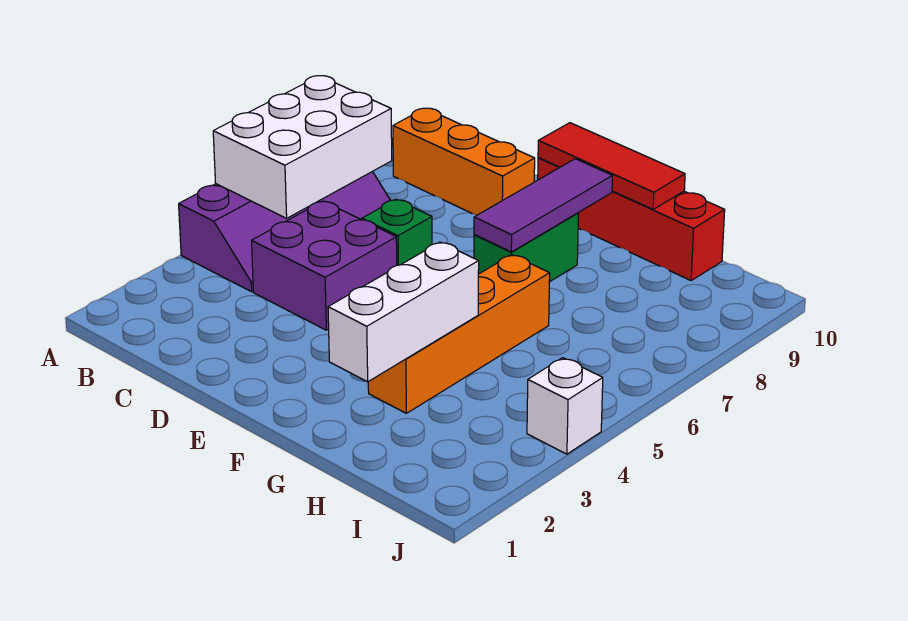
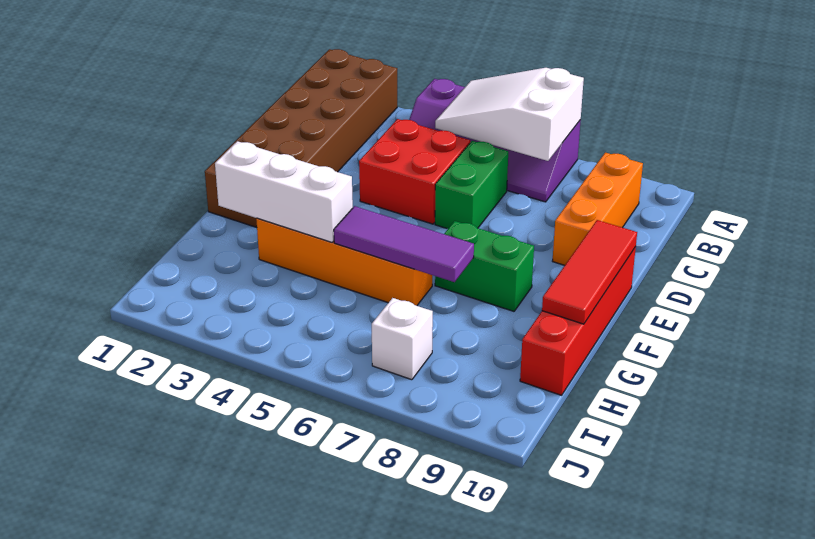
none -> brown brick A1:F2 level 1
white brick A5:B7 level 2 -> white slope A5:B7 level 2 top 7
purple brick C4:D5 level 1 -> red brick C4:D5 level 1
green brick D6 level 1 -> green brick C6:D6 level 1
purple tile F7:F9 level 2 -> purple tile G5:G7 level 2
white brick J4 level 1 -> white brick I7 level 1

